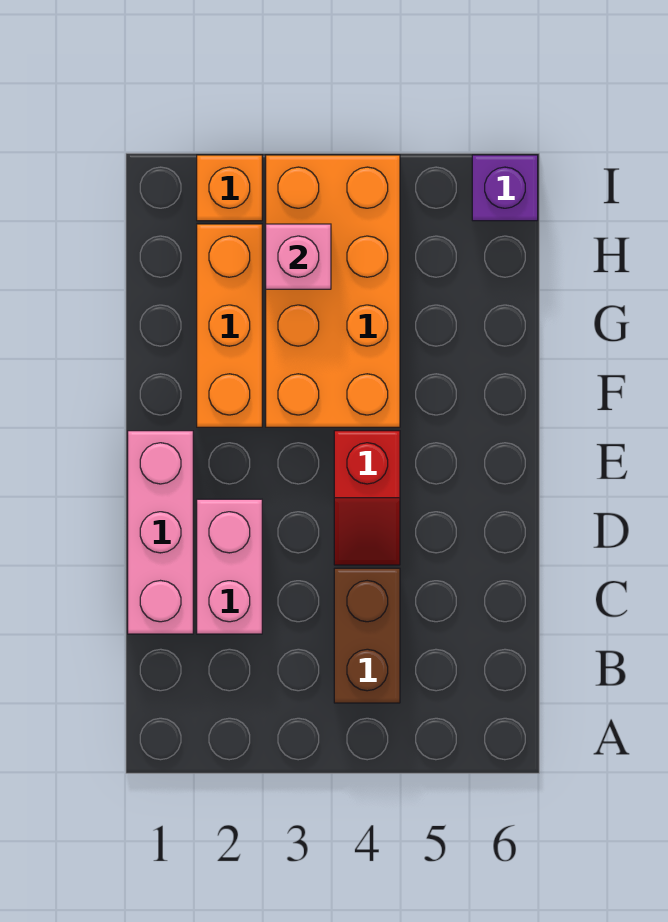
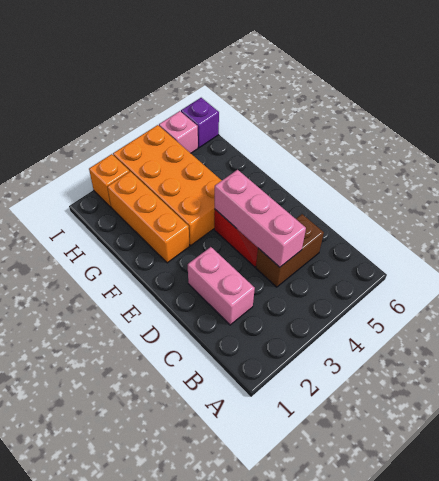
brown brick B4:C4 level 1 -> brown brick C4:C5 level 1
pink brick C1:E1 level 1 -> pink brick C4:E4 level 2
pink brick H3 level 2 -> pink brick I5 level 1

